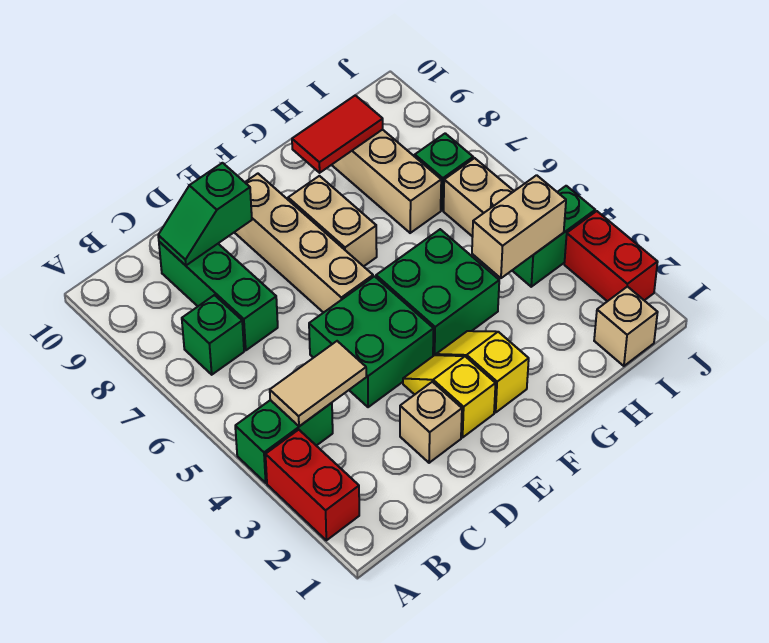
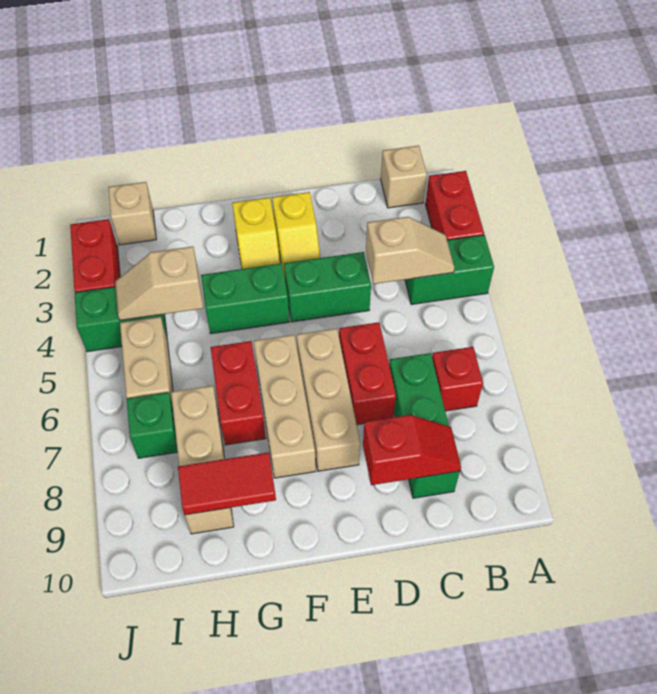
tan tile B4:C4 level 2 -> tan slope B4:C4 level 2 top C
green brick B7 level 1 -> red brick B7 level 1
green slope C9:D9 level 2 top D -> red slope C9:D9 level 2 top D
tan brick D2 level 1 -> tan brick B1 level 1
green brick D4:E5 level 1 -> green brick D4:E4 level 1
none -> red brick D6:D7 level 1
tan brick E6:E9 level 1 -> tan brick E6:E8 level 1
green brick F4:G5 level 1 -> green brick F4:G4 level 1
tan brick F7:F8 level 1 -> tan brick F6:F8 level 1
none -> red brick G6:G7 level 1
tan brick H4:I4 level 2 -> tan slope H4:I4 level 2 top H

